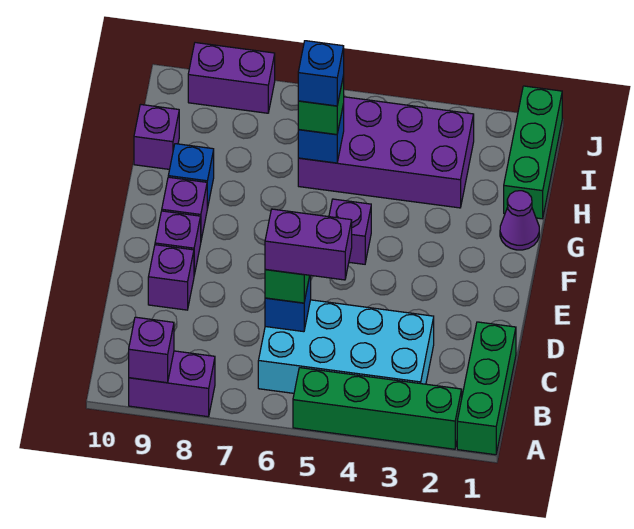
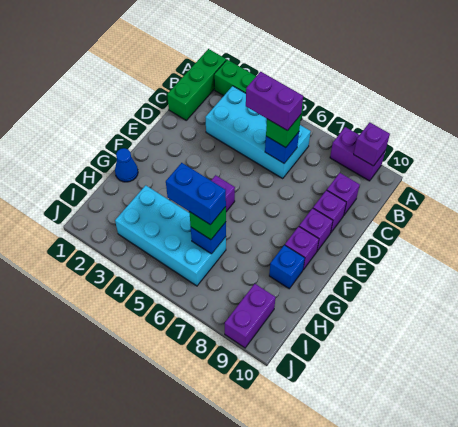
purple cone G1 level 1 -> blue cone G1 level 1
green brick H1:J1 level 1 -> none
purple brick H3:I6 level 1 -> cyan brick H3:I6 level 1
blue brick H6 level 4 -> blue brick H5:H6 level 4
purple brick H10 level 1 -> purple brick C9 level 1
purple brick J8:J9 level 1 -> purple brick I9:J9 level 1

